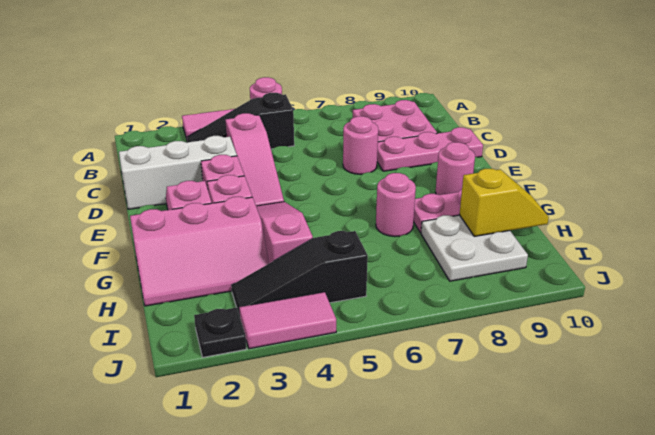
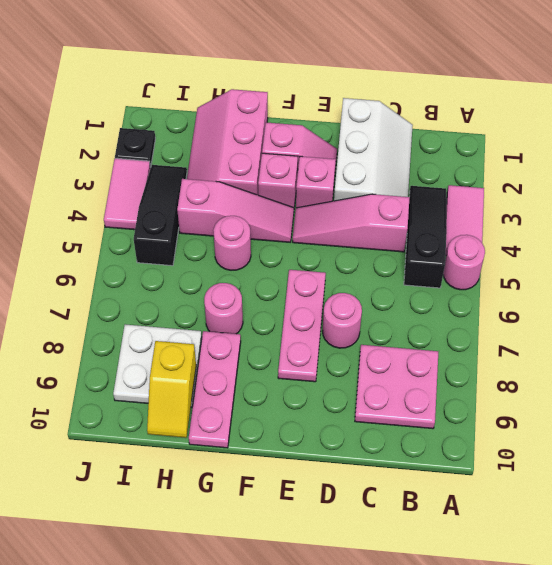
pink plate D8:D10 level 1 -> pink plate E6:E8 level 1
pink round brick F9 level 1 -> pink round brick G5 level 1

